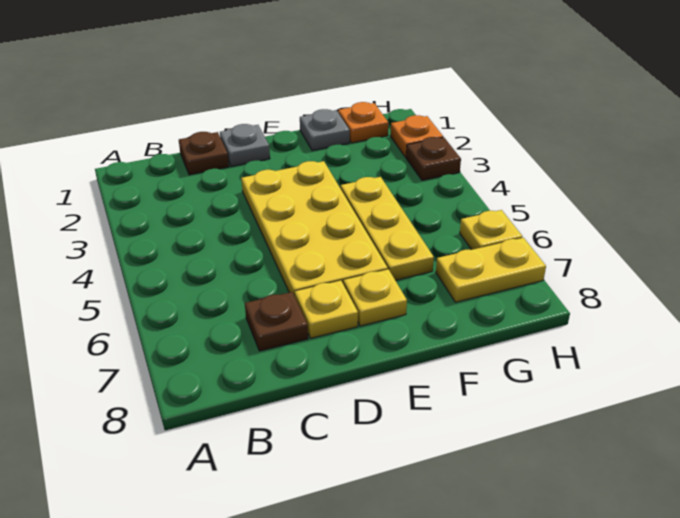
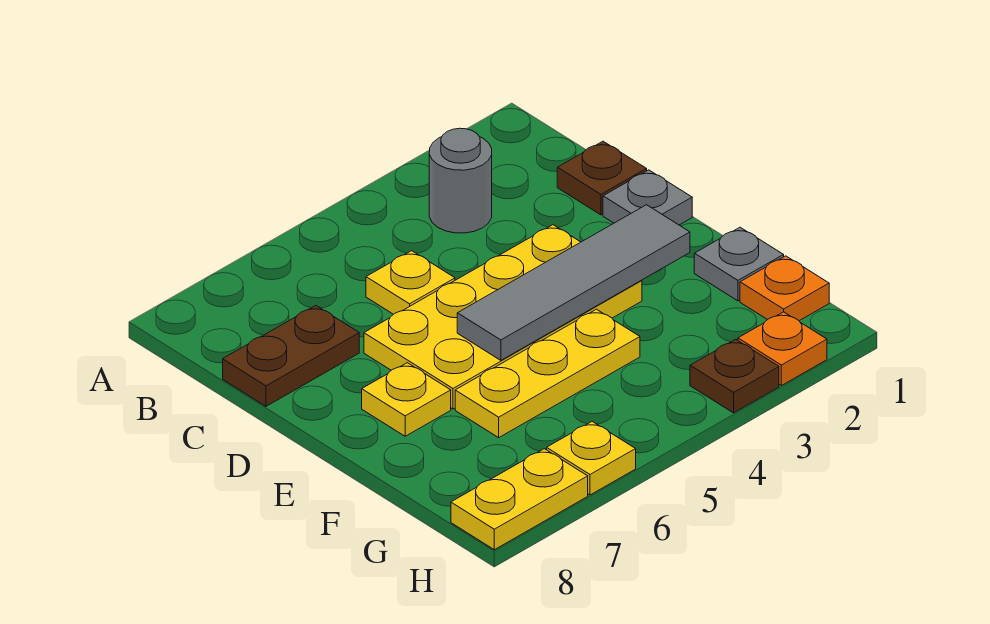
none -> grey round brick B3 level 1
brown plate C7 level 1 -> brown plate C7:C8 level 1
yellow plate D7 level 1 -> yellow plate C5 level 1
none -> grey tile E2:E5 level 2
yellow plate G7:H7 level 1 -> yellow plate H7:H8 level 1

